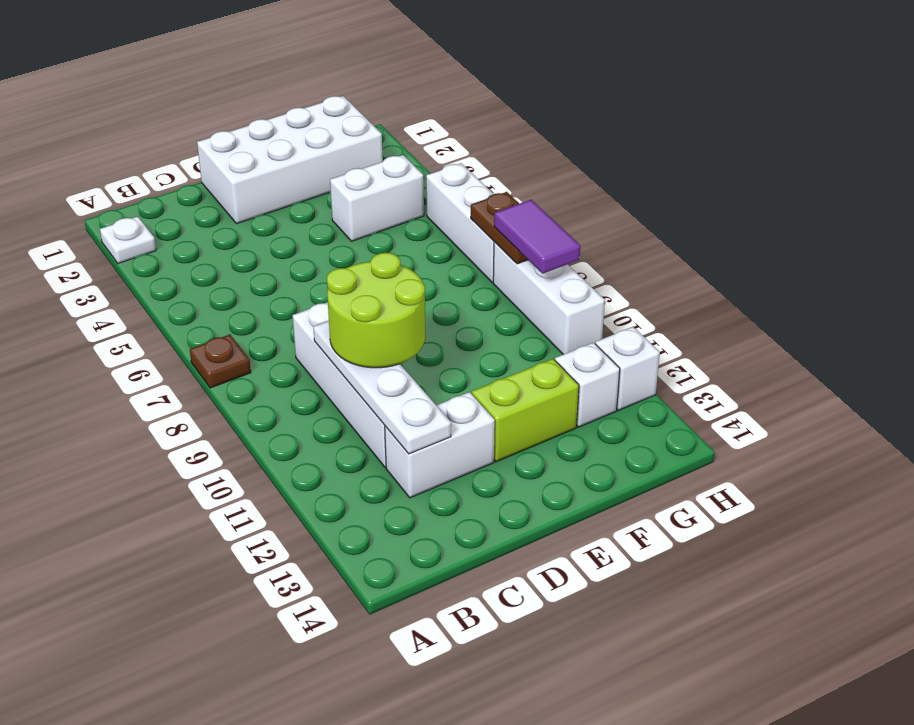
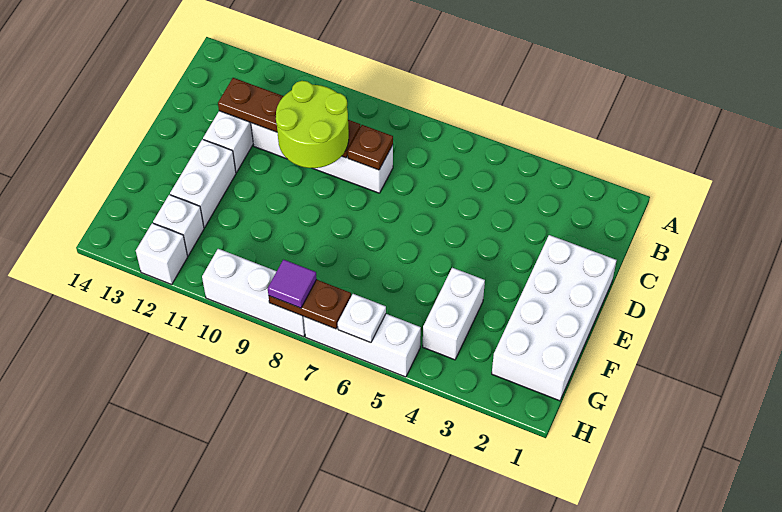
white plate A2 level 1 -> white plate H6 level 2
brown plate A7 level 1 -> brown plate C8 level 2
white plate C9:C12 level 2 -> brown plate C9:C12 level 2
lime brick E12:F12 level 1 -> white brick E12:F12 level 1
purple tile H8:H9 level 3 -> purple tile H8 level 3

